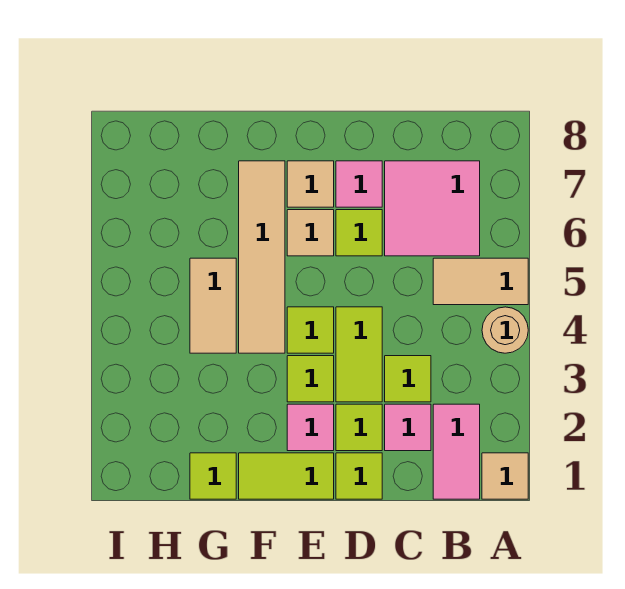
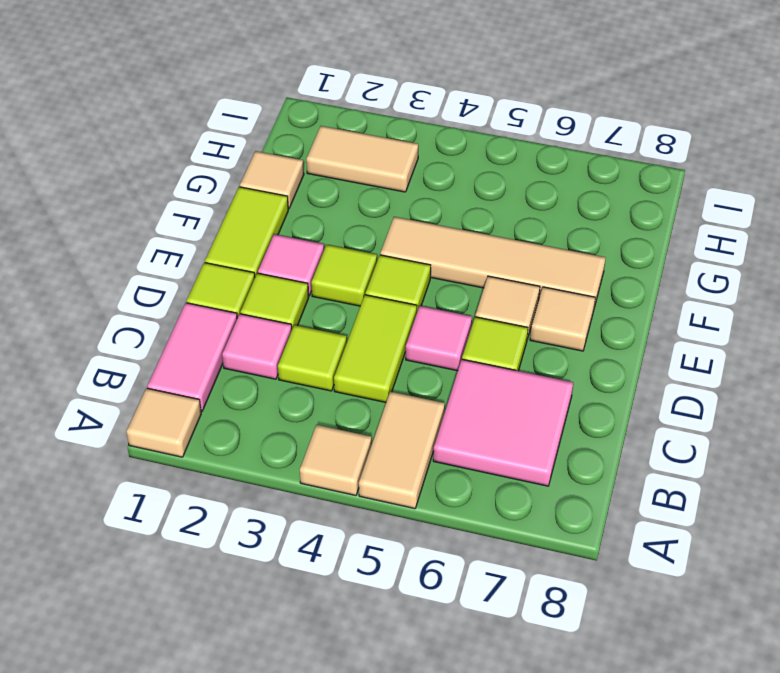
tan round brick A4 level 1 -> tan tile A4 level 1
pink tile B1:B2 level 1 -> pink tile B1:C1 level 1
lime tile D3:D4 level 1 -> lime tile C4:D4 level 1
pink tile D7 level 1 -> pink tile D5 level 1
lime tile G1 level 1 -> tan tile G1 level 1
tan tile G4:G5 level 1 -> tan tile H2:H3 level 1

